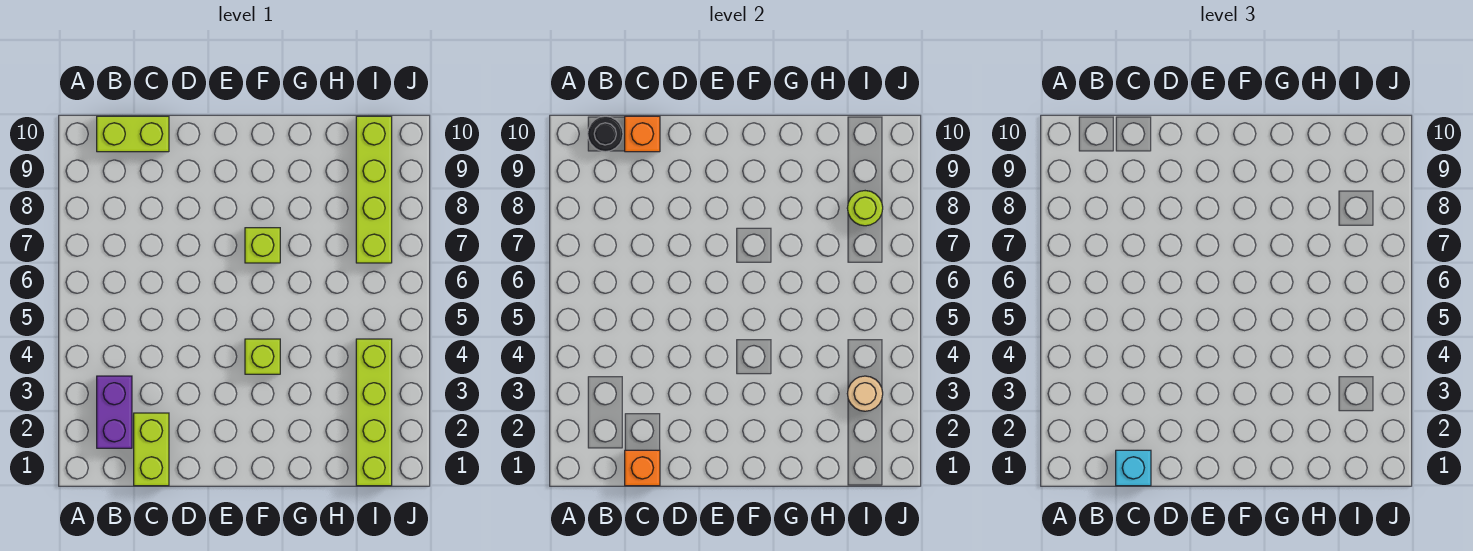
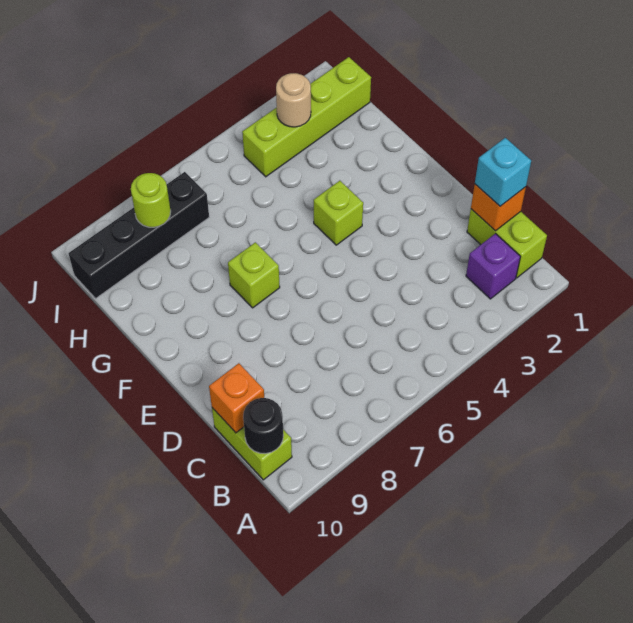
purple brick B2:B3 level 1 -> purple brick B2 level 1
lime brick C1:C2 level 1 -> lime brick B1:C1 level 1
lime brick I7:I10 level 1 -> black brick I7:I10 level 1

